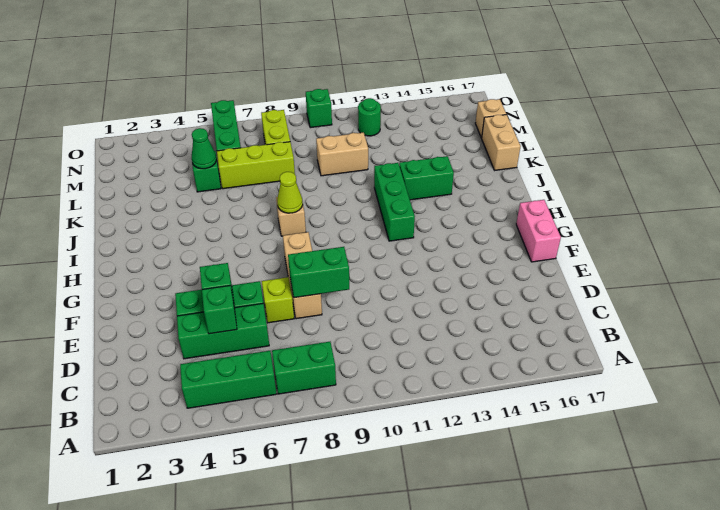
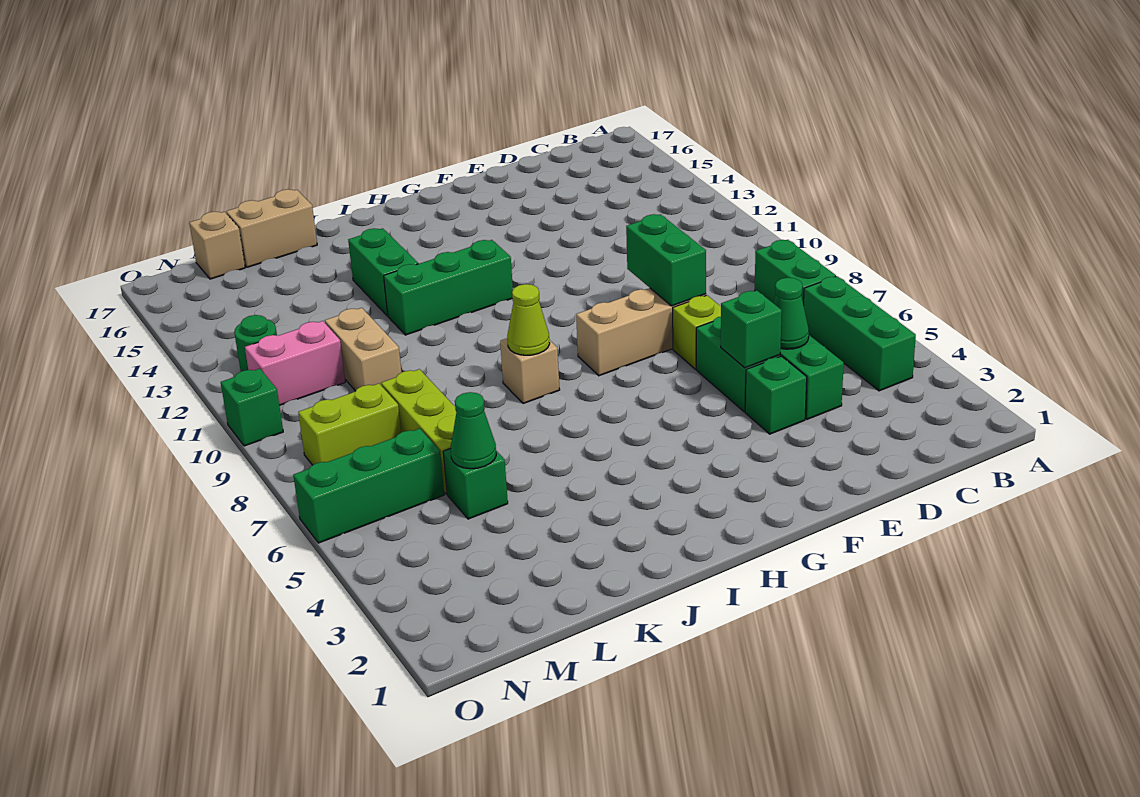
green brick D5 level 2 -> green cone D5 level 2
pink brick F17:G17 level 1 -> pink brick M11:N11 level 1

